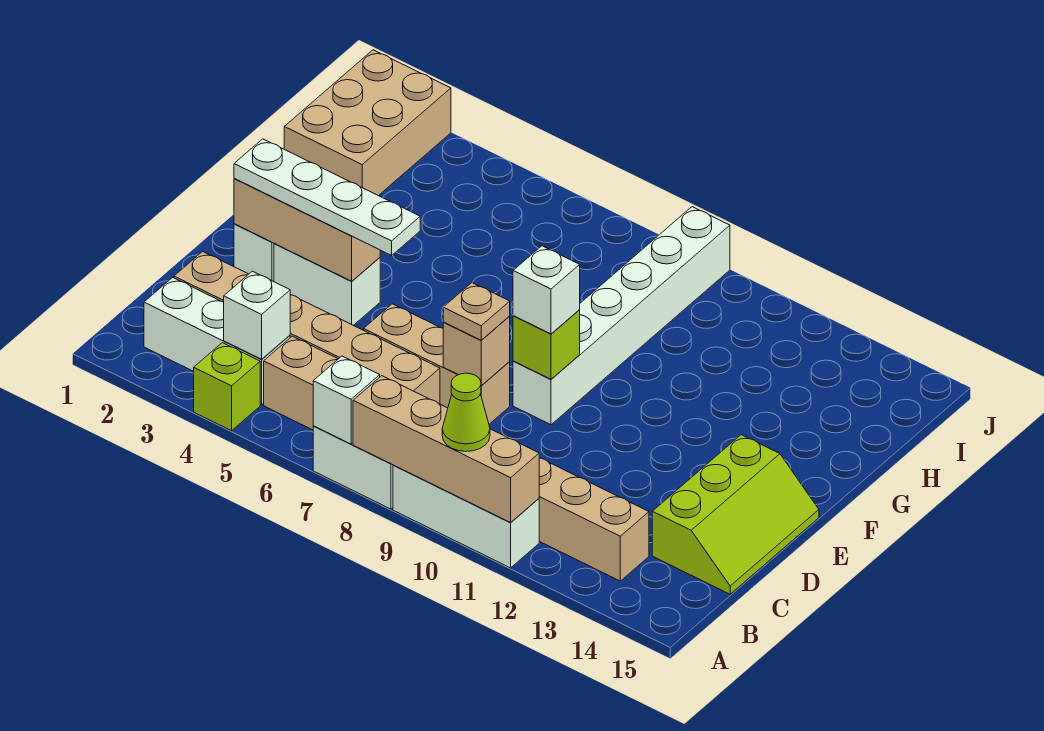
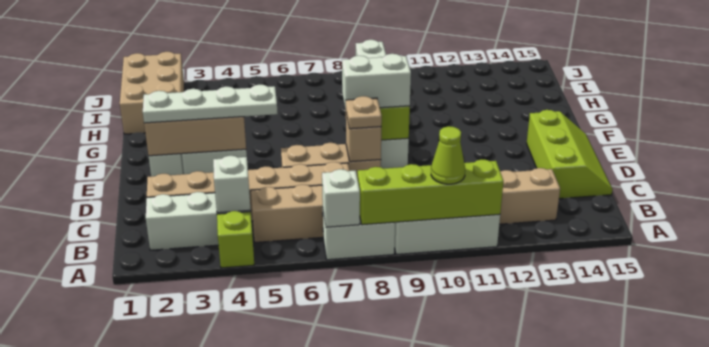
tan brick A8:A11 level 2 -> lime brick A8:A11 level 2
white brick E9 level 3 -> white brick E8:E9 level 3

